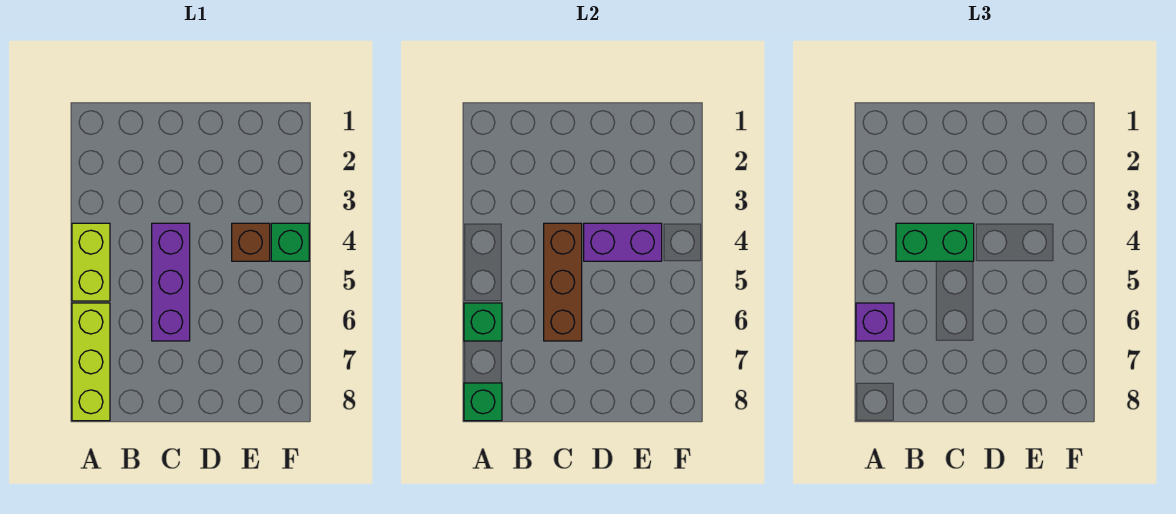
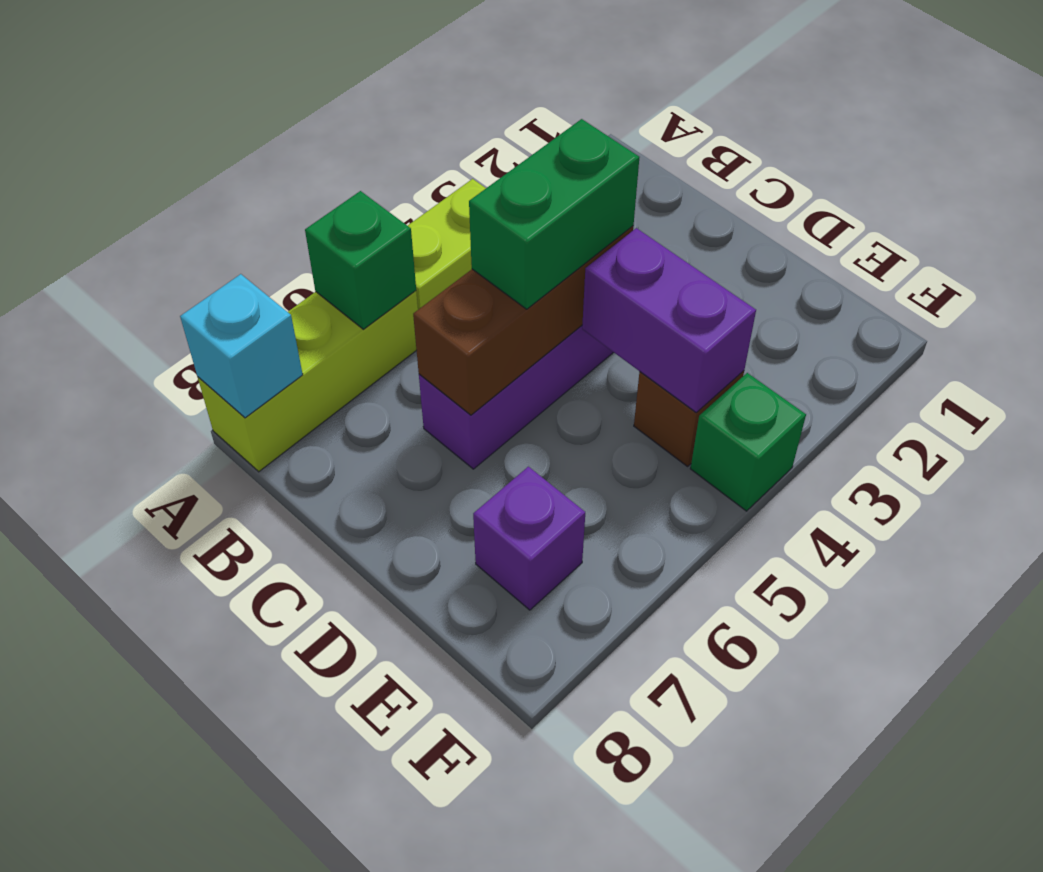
purple brick A6 level 3 -> purple brick E7 level 1
green brick A8 level 2 -> cyan brick A8 level 2
green brick B4:C4 level 3 -> green brick C4:C5 level 3

